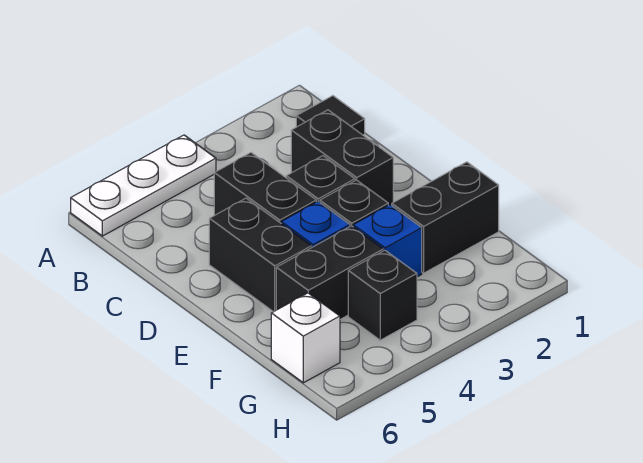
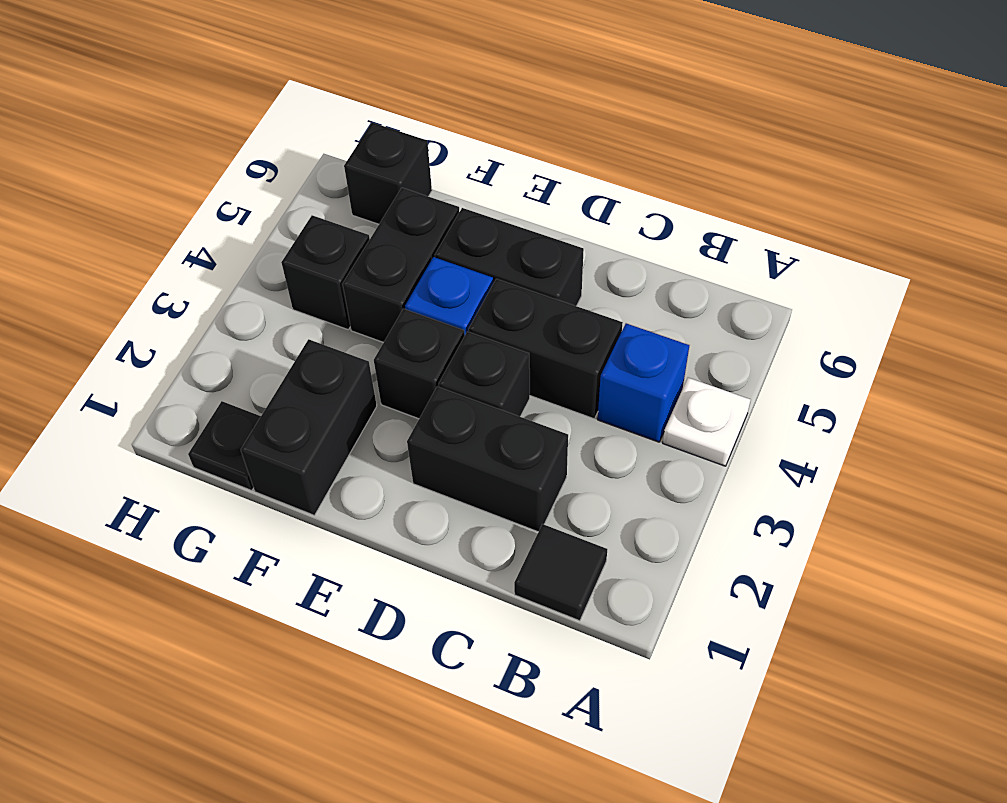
white plate A4:A6 level 1 -> white plate A4 level 1
blue brick F3 level 1 -> blue brick B4 level 1
none -> black plate G1 level 1
white brick G6 level 1 -> black brick G6 level 1

